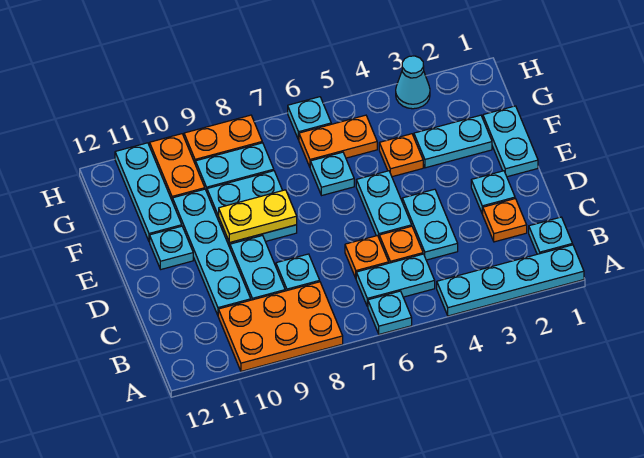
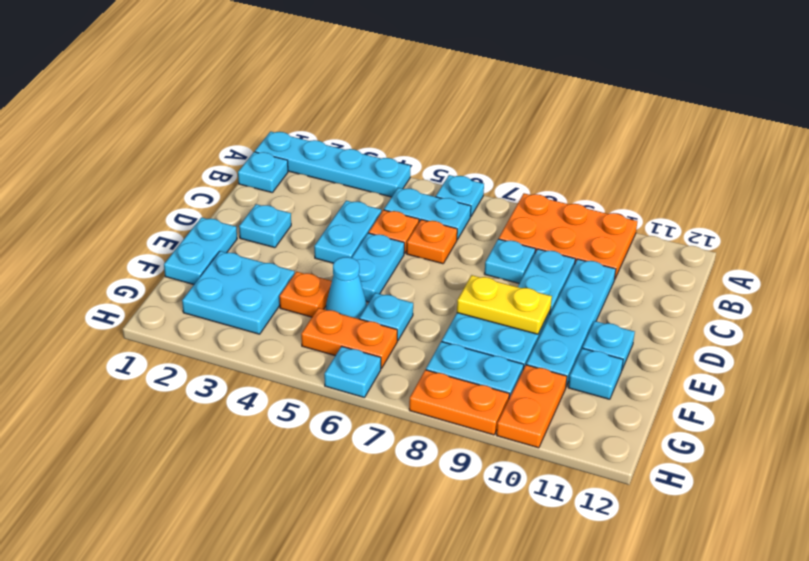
orange plate C2 level 1 -> none
cyan plate F2:F3 level 1 -> cyan plate F2:G3 level 1
cyan plate F11:H11 level 1 -> cyan plate F11 level 1
cyan cone H3 level 1 -> cyan cone F5 level 1

